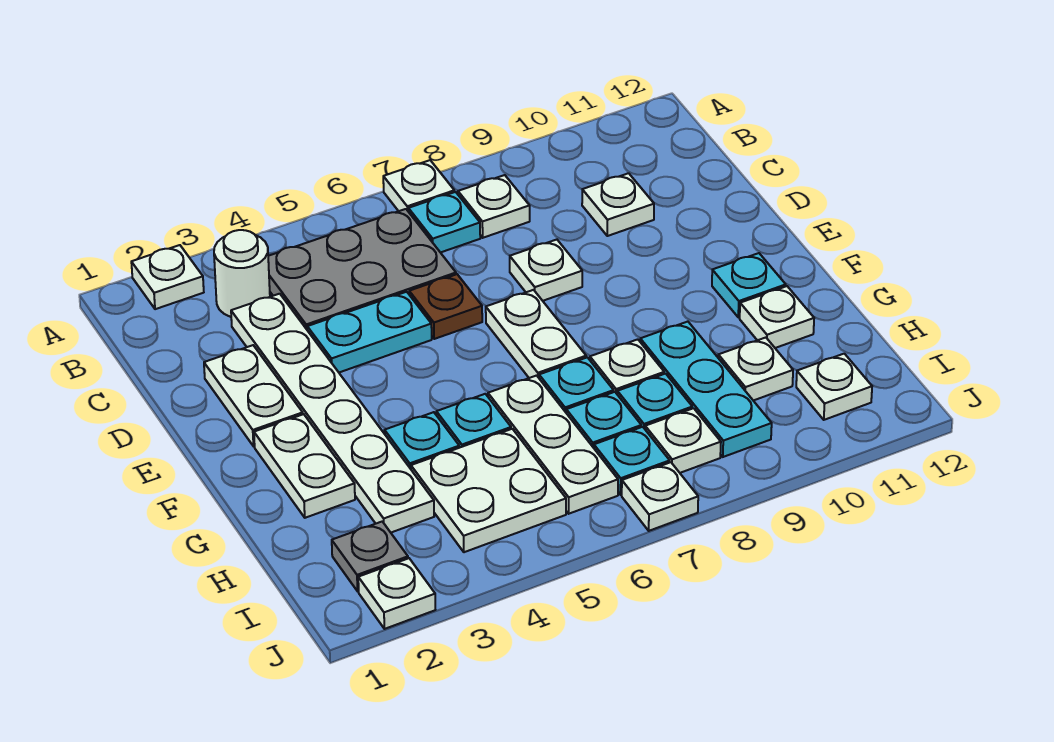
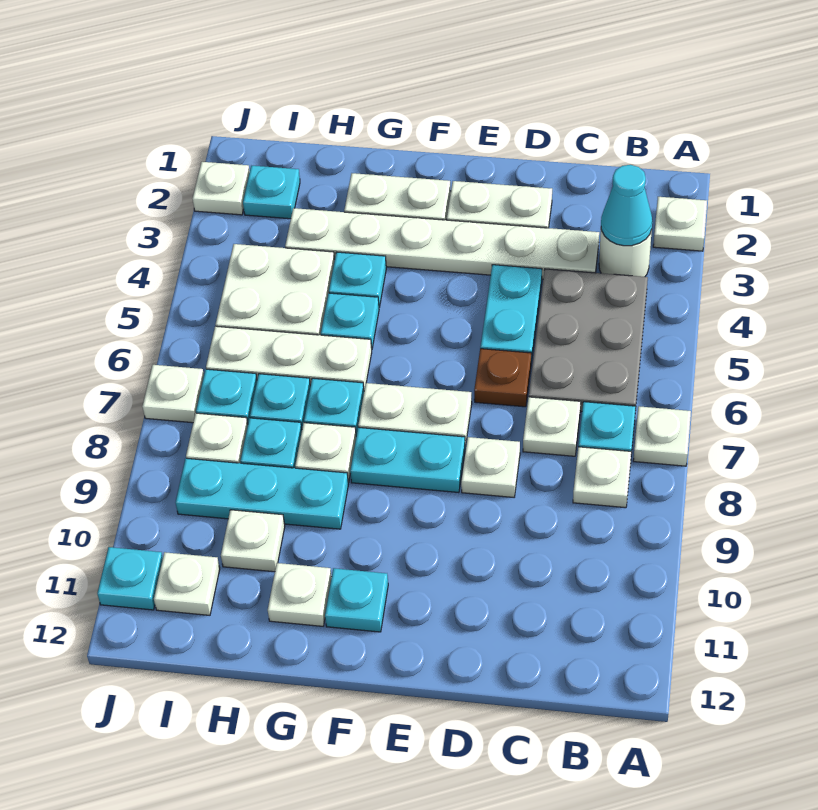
none -> cyan cone B3 level 2
white plate C10 level 1 -> white plate C7 level 1
none -> cyan plate E8:F8 level 1
grey plate I2 level 1 -> cyan plate I2 level 1
none -> cyan plate J11 level 1

